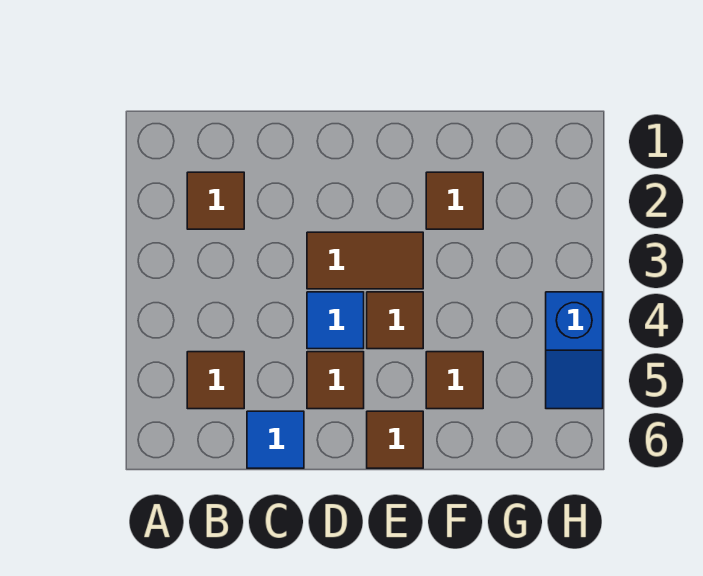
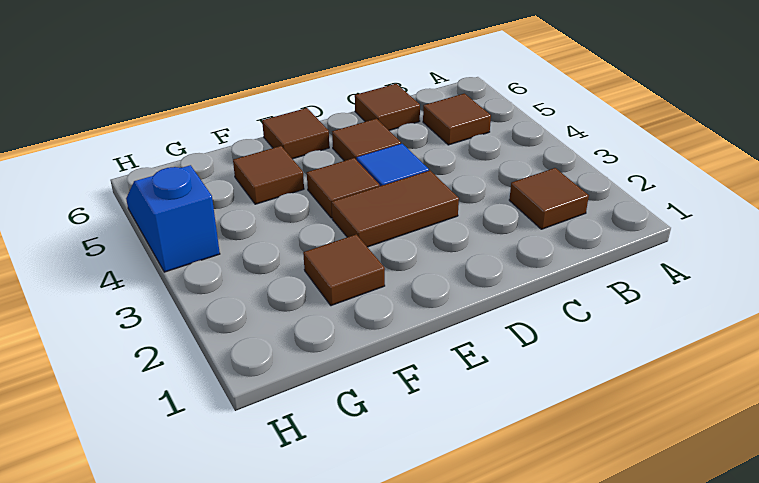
blue tile C6 level 1 -> brown tile C6 level 1

